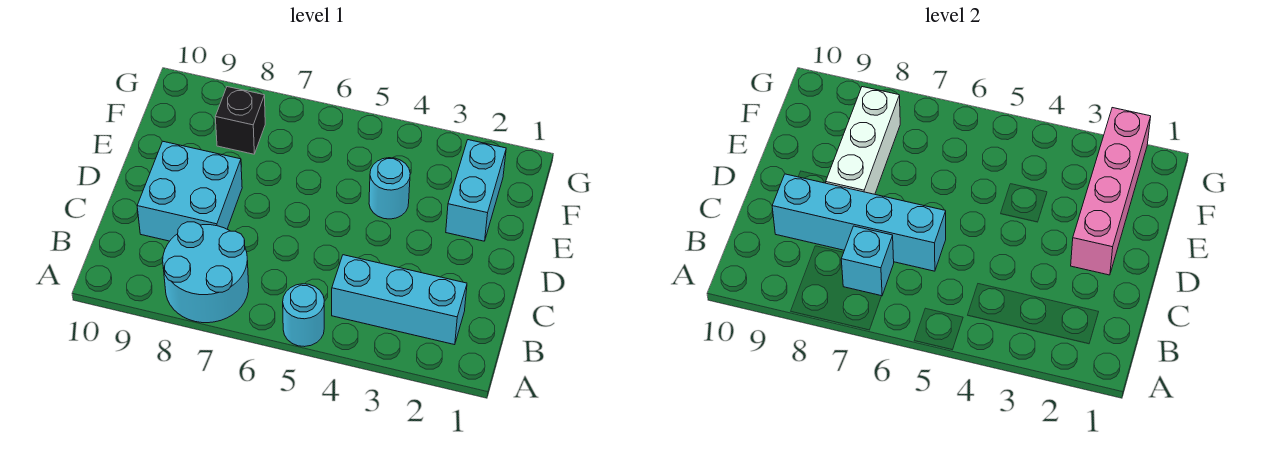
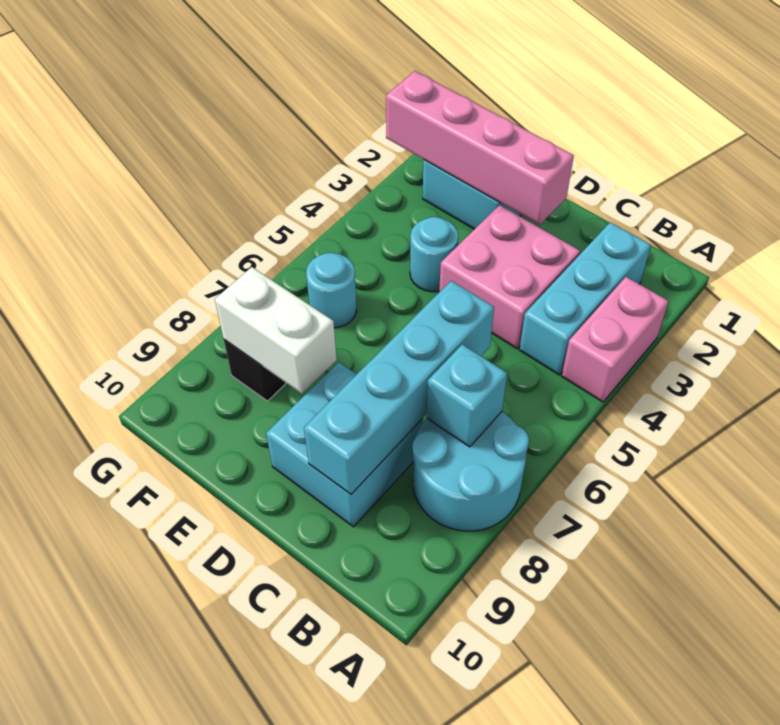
none -> pink brick A3:A4 level 1
cyan round brick A5 level 1 -> cyan round brick F6 level 1
none -> pink brick C3:D4 level 1
white brick D8:F8 level 2 -> white brick E8:F8 level 2

